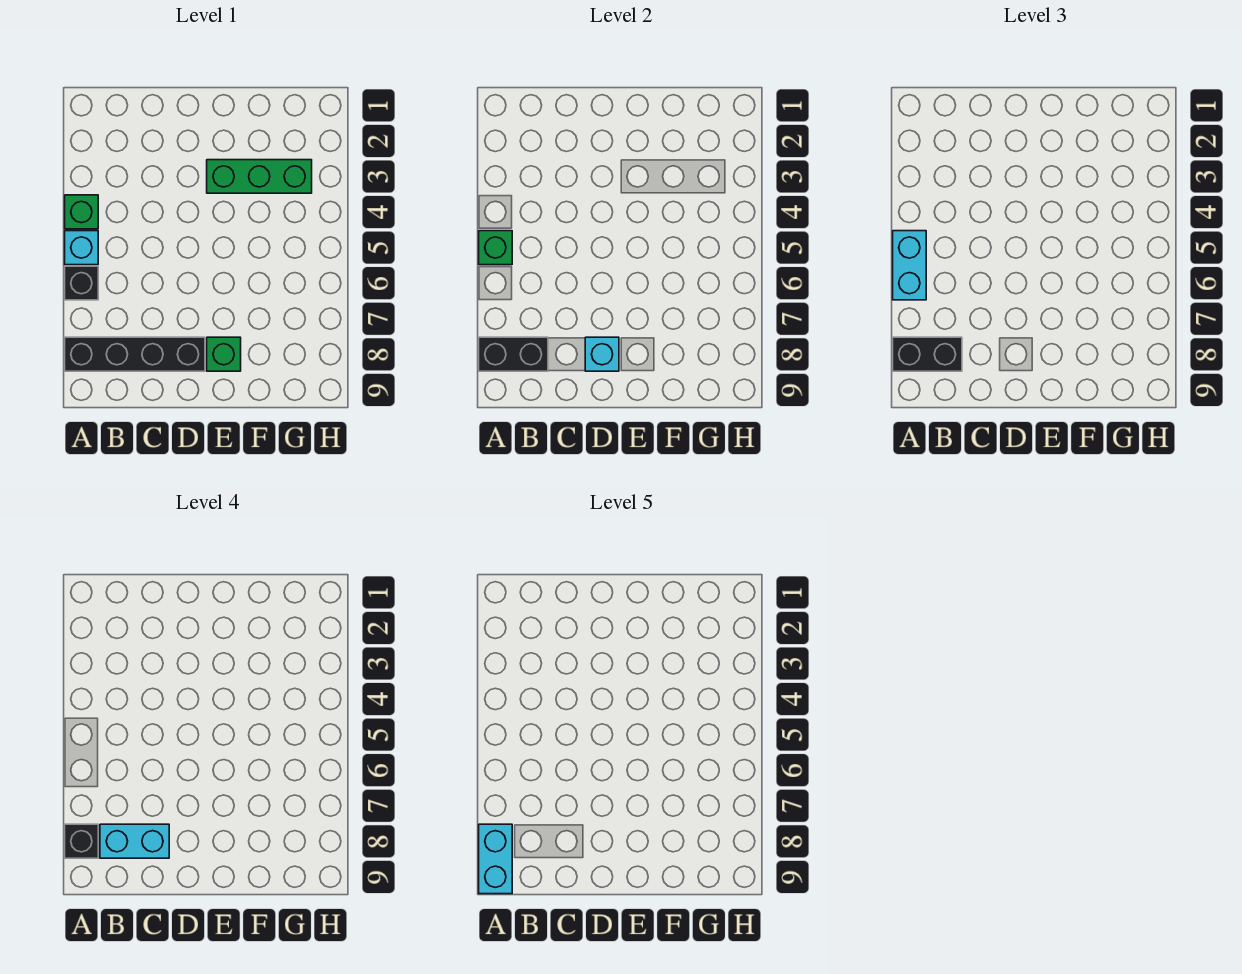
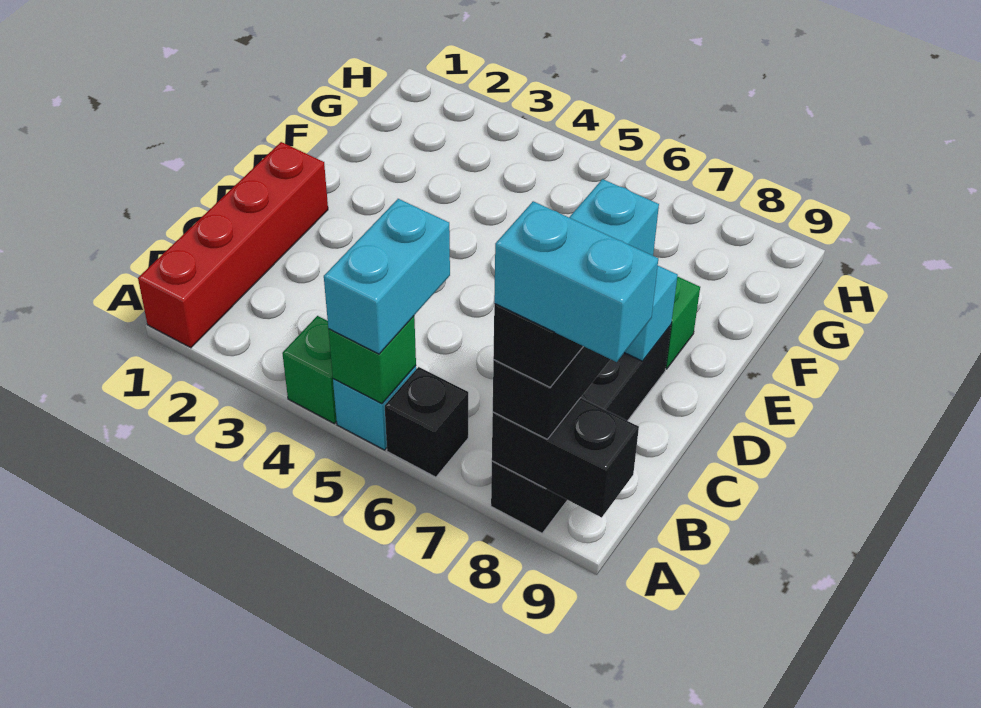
none -> red brick A1:D1 level 1
cyan brick A5:A6 level 3 -> cyan brick A5:B5 level 3
black brick A8:B8 level 2 -> black brick A8:A9 level 2
green brick E3:G3 level 1 -> none

